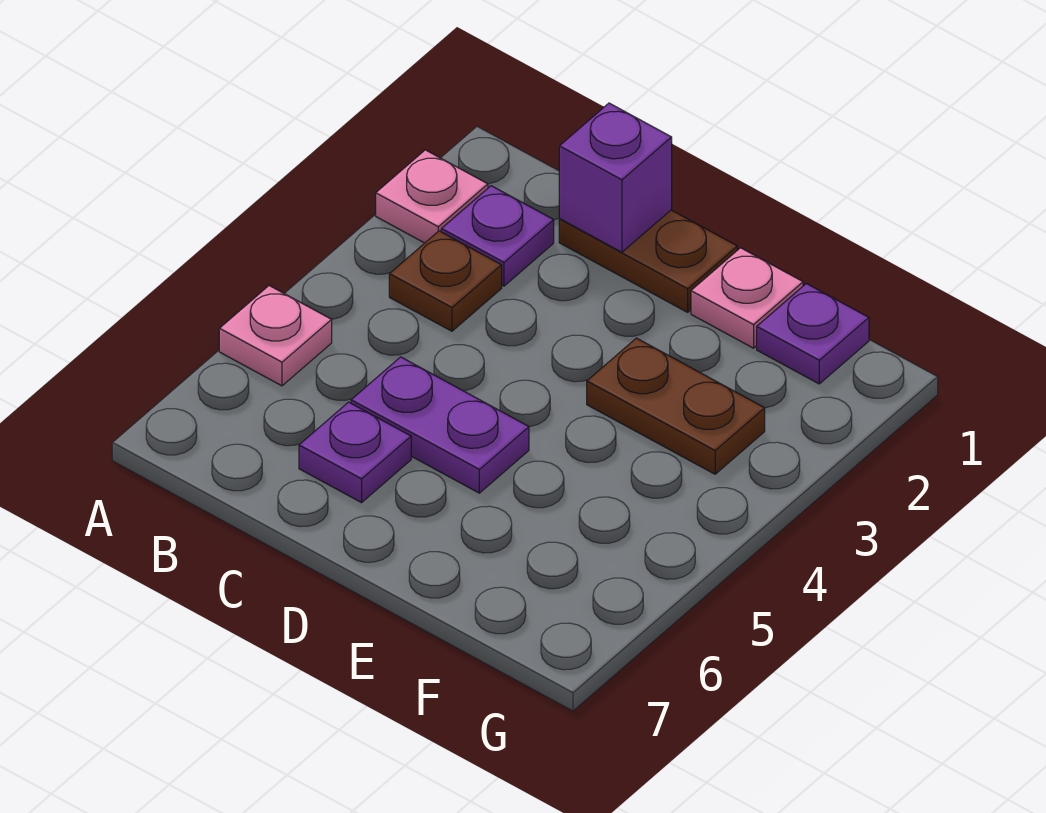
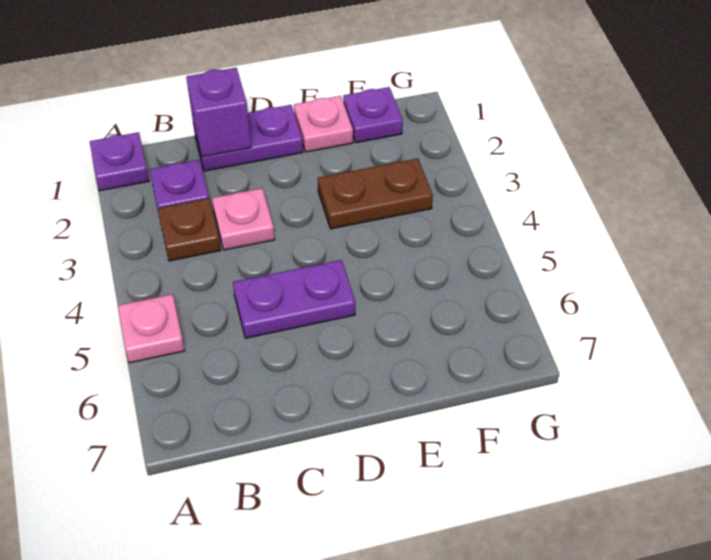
pink plate A2 level 1 -> pink plate C3 level 1
brown plate C1:D1 level 1 -> purple plate C1:D1 level 1
purple plate C6 level 1 -> purple plate A1 level 1

